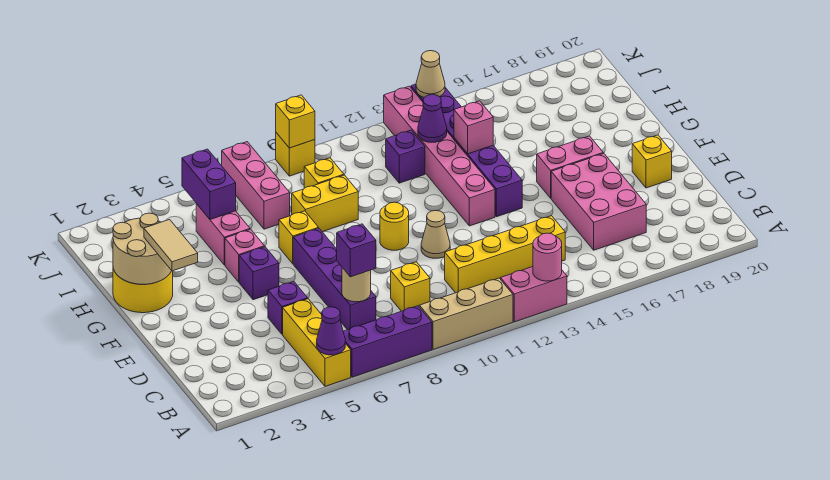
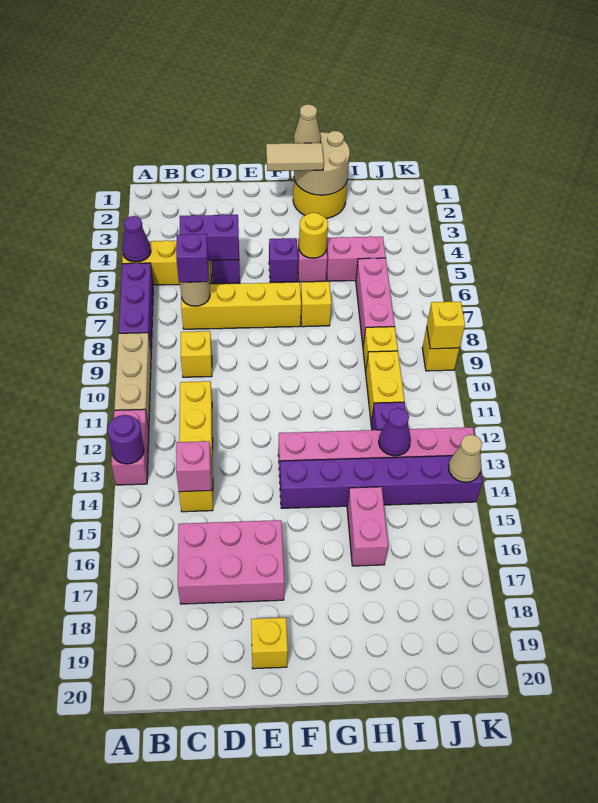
pink round brick A13 level 2 -> purple round brick A13 level 2
purple brick C7:F7 level 1 -> yellow brick C7:F7 level 1
tan cone E11 level 1 -> tan cone G1 level 3
yellow round brick F10 level 1 -> yellow round brick G5 level 2
pink brick F16:F17 level 1 -> pink brick H15:H16 level 1
yellow brick H8:H9 level 1 -> yellow brick I10:I11 level 1
pink brick H14 level 2 -> pink brick C14 level 2
purple brick I5:J5 level 2 -> purple brick C5:D5 level 2
pink brick I7:K7 level 1 -> pink brick I6:I8 level 1

